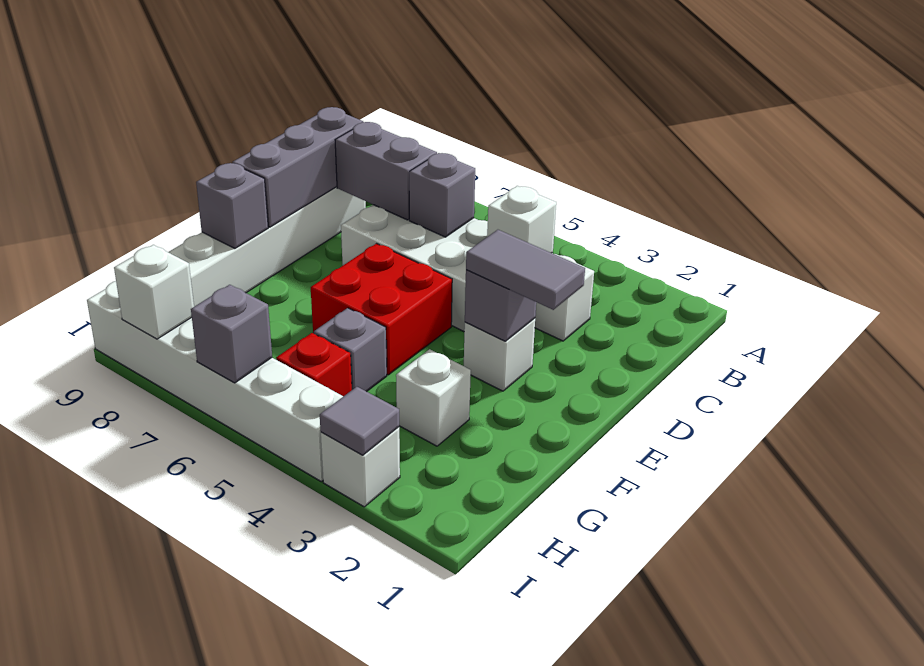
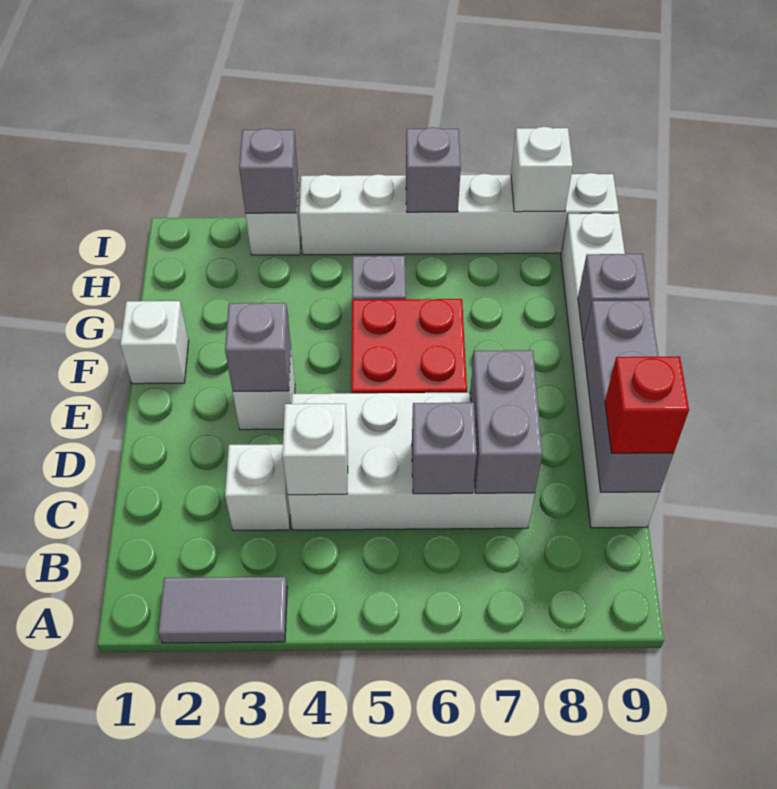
grey brick C7:C8 level 2 -> grey brick C7:D7 level 2
grey tile E2:E3 level 3 -> grey tile A2:A3 level 1
white brick G3 level 1 -> white brick F1 level 1
red brick H5 level 1 -> red brick C9 level 3
grey tile I3 level 2 -> grey brick I3 level 2

